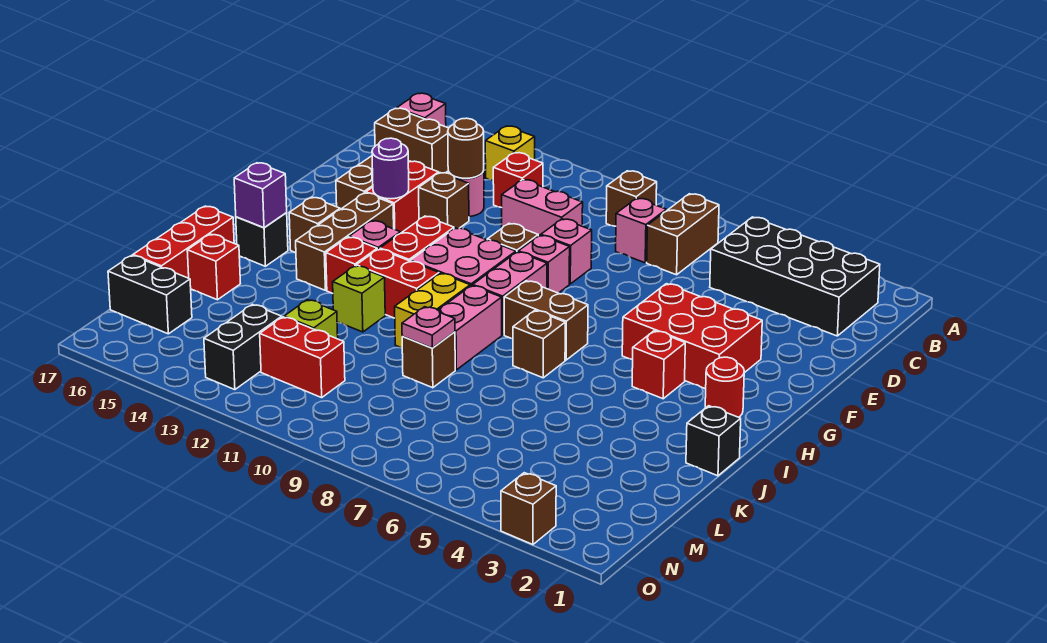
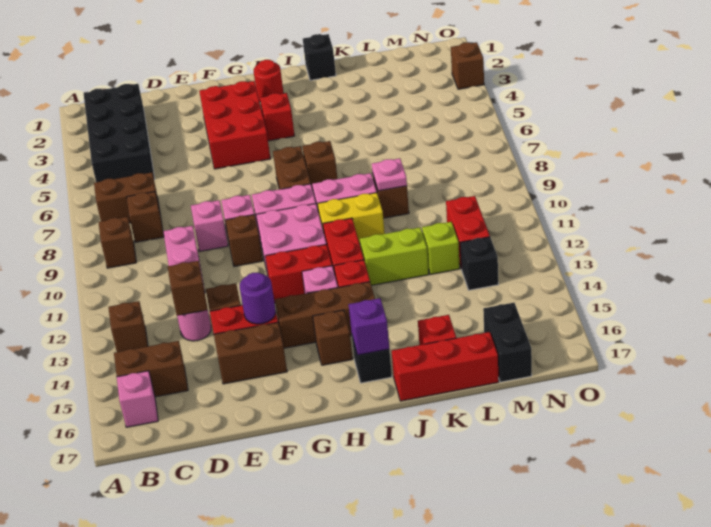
yellow brick B13 level 1 -> brown brick B13 level 1
pink brick C8 level 1 -> brown brick C8 level 1
red brick C12 level 1 -> none
brown brick C15:C16 level 1 -> brown brick B15:C15 level 1
brown round brick D13 level 2 -> brown brick D13 level 2
lime brick J12 level 1 -> lime brick J12:K12 level 1
black brick M13:N13 level 1 -> black brick M13 level 1

